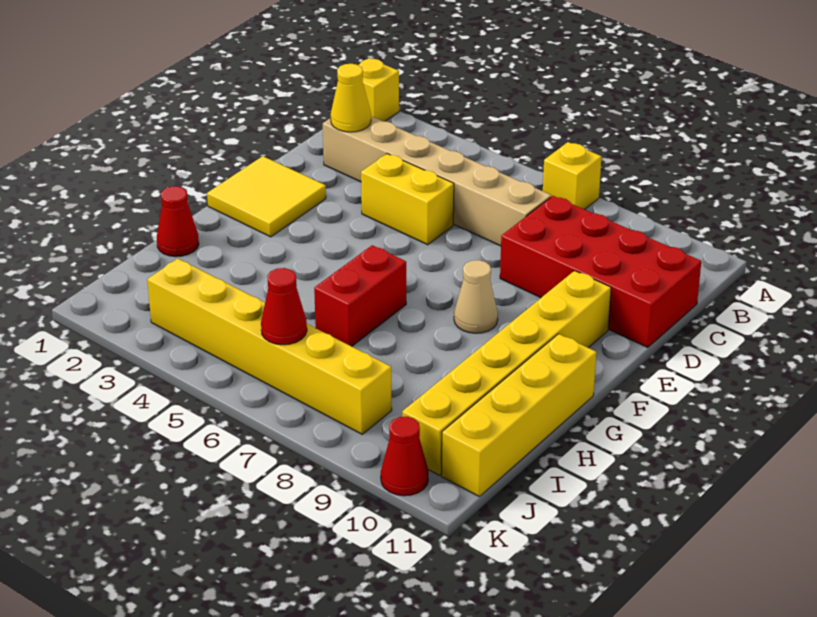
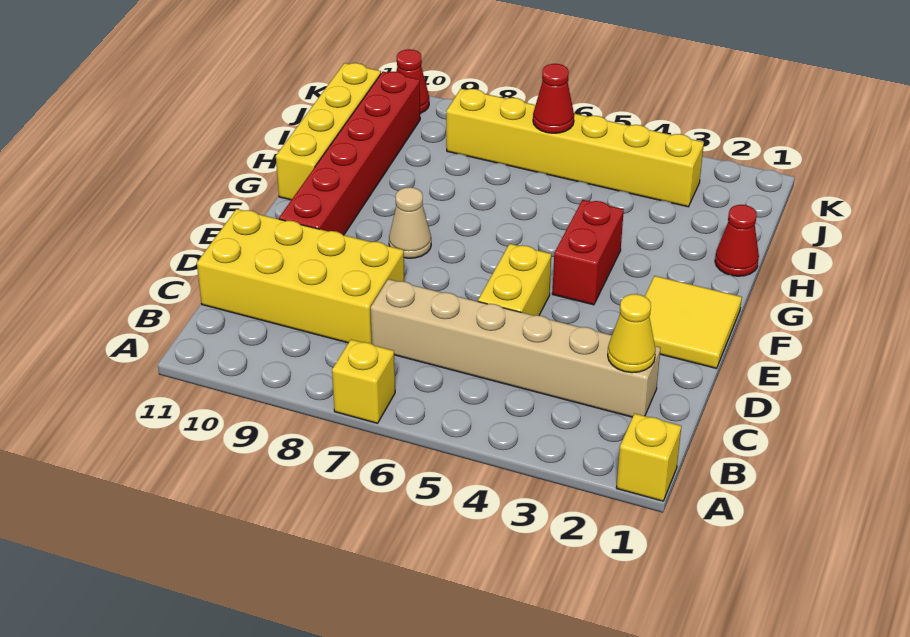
red brick C8:D11 level 1 -> yellow brick C8:D11 level 1
yellow brick D4:D5 level 1 -> yellow brick D5:E5 level 1
yellow brick E10:J10 level 1 -> red brick E10:J10 level 1
red brick G6:H6 level 1 -> red brick F4:G4 level 1

